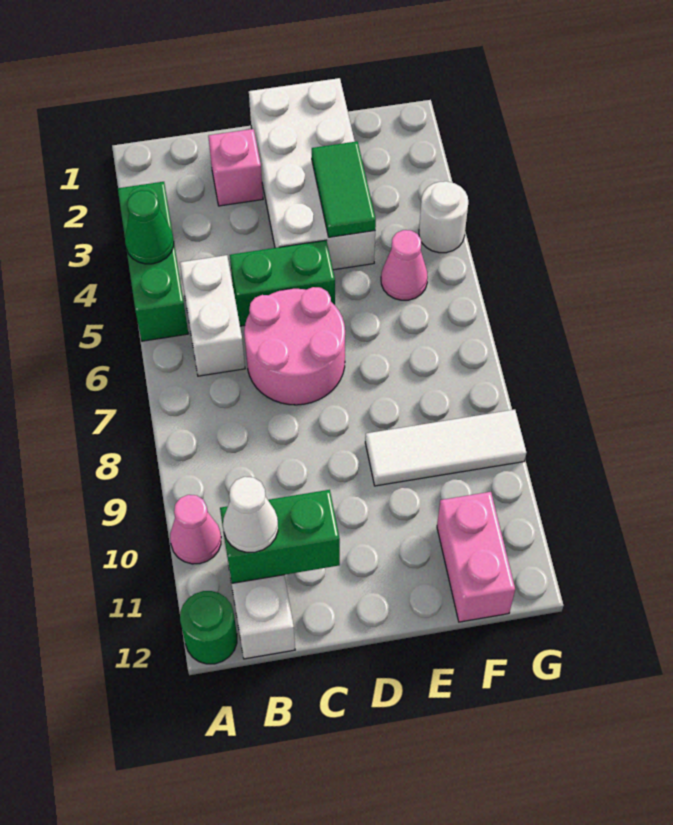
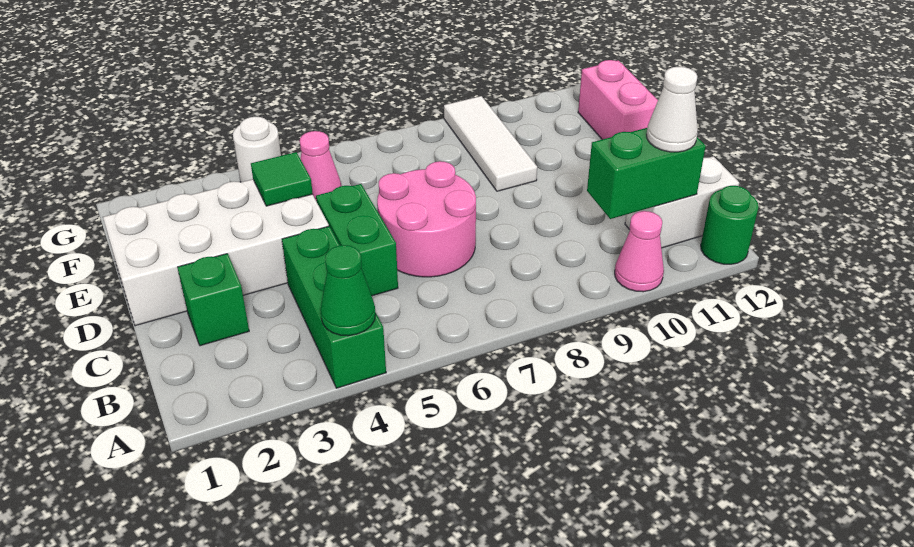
green brick A3:A5 level 1 -> green brick A4:C4 level 1
white brick B5:B6 level 1 -> none
green brick B11:C11 level 2 -> green brick B10:B11 level 2
pink brick C2 level 1 -> green brick C2 level 1
green tile E3:E4 level 2 -> green tile E4 level 2
pink brick F11:F12 level 1 -> pink brick E12:F12 level 1

